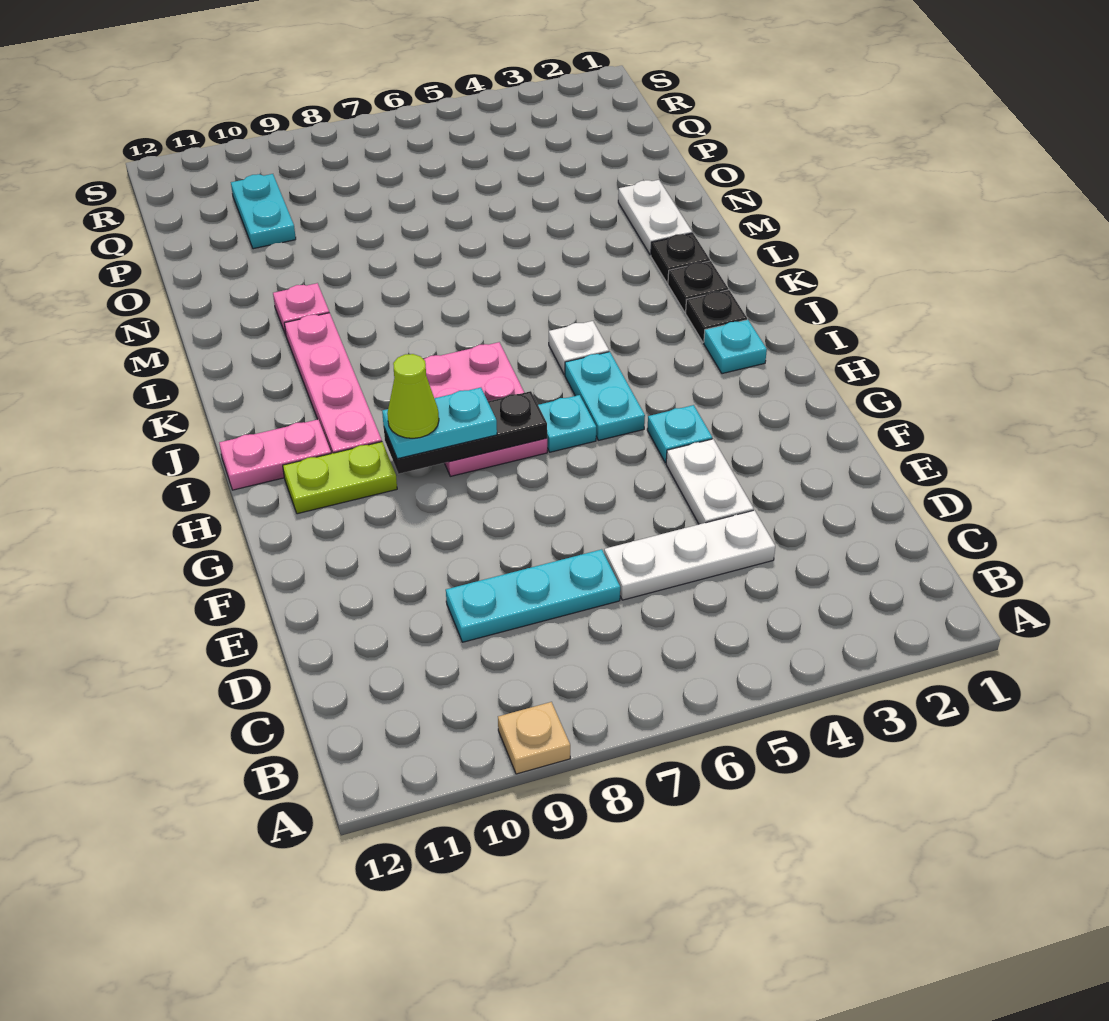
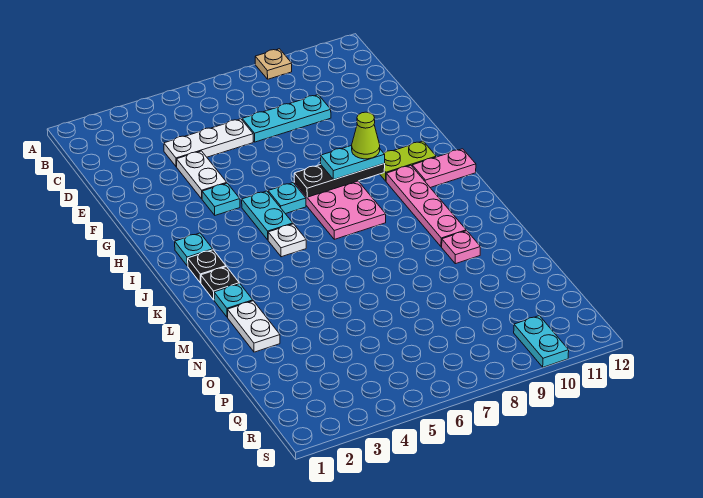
black plate L2 level 1 -> cyan plate L2 level 1
cyan plate P10:Q10 level 1 -> cyan plate R10:S10 level 1

